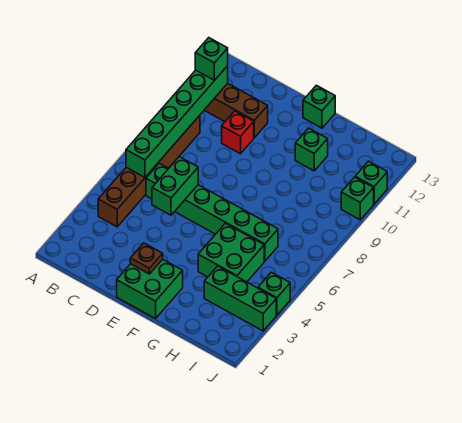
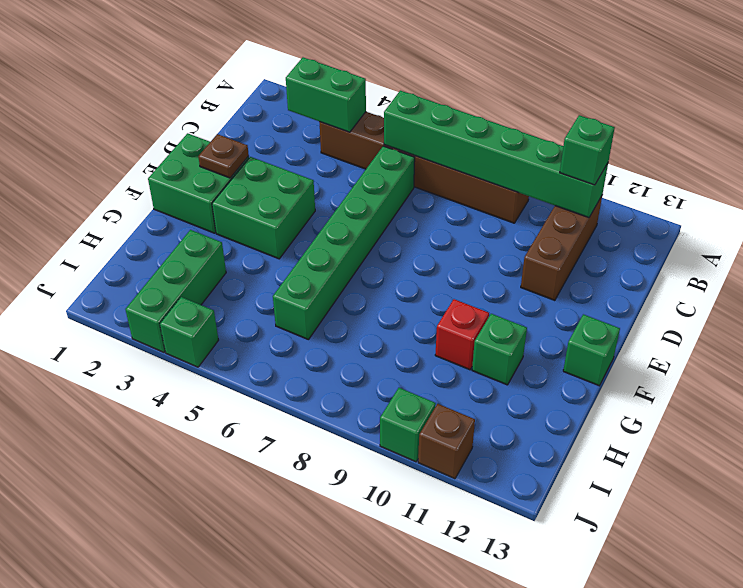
green brick D5:D6 level 2 -> green brick B3:B4 level 2
red brick D10 level 1 -> red brick G10 level 1
green brick G4:H5 level 1 -> green brick E3:F4 level 1
green brick J11 level 1 -> brown brick J11 level 1

